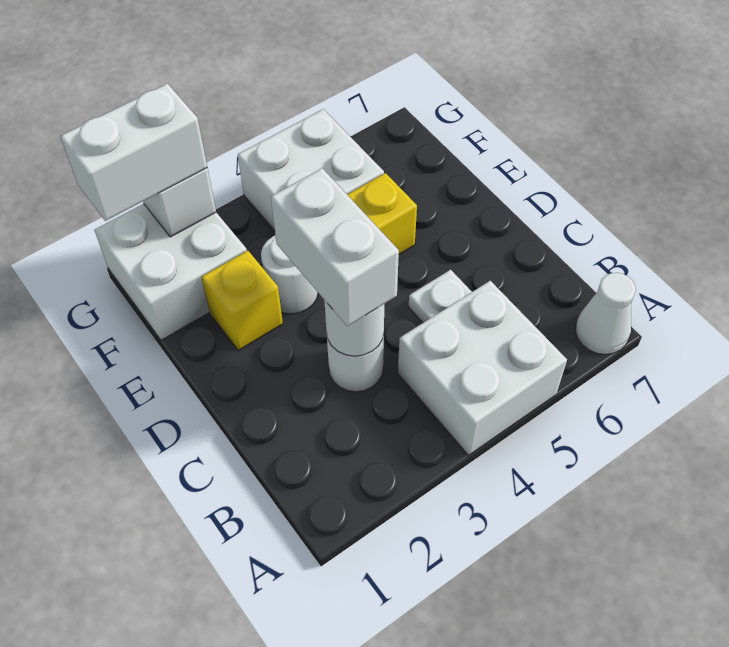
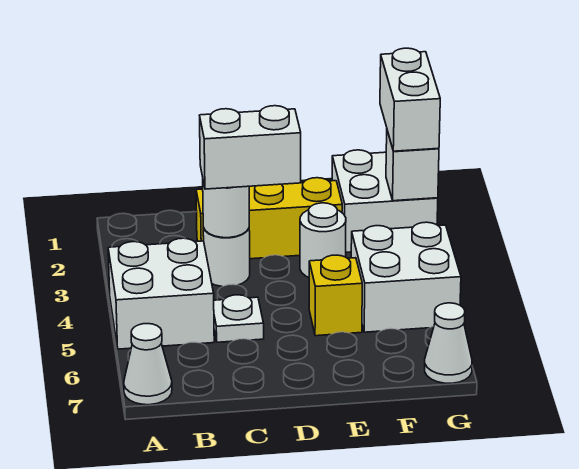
yellow brick E2 level 1 -> yellow brick C2:E2 level 1
none -> white cone G7 level 1

